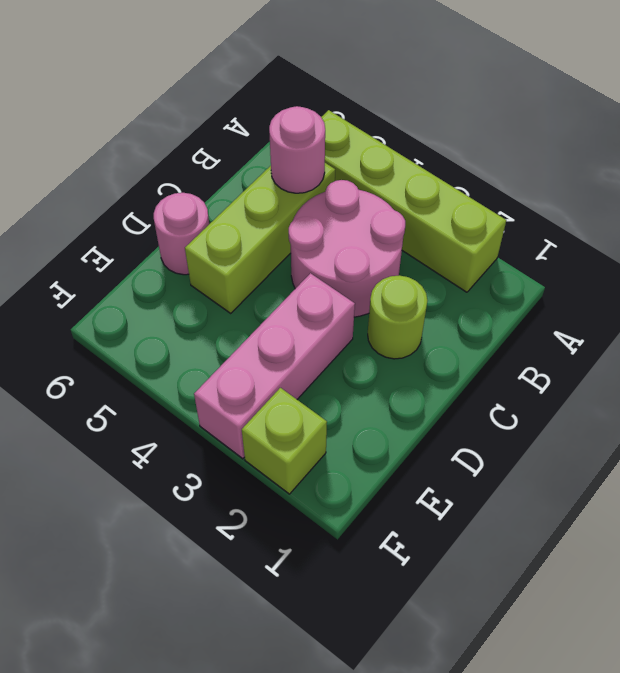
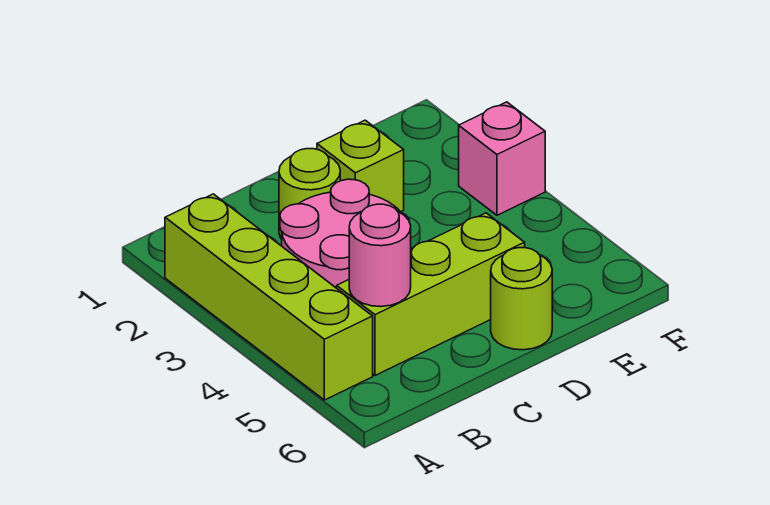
pink brick D3:F3 level 1 -> pink brick F3 level 1
pink round brick D6 level 1 -> lime round brick D6 level 1
lime brick F2 level 1 -> lime brick D2 level 1

